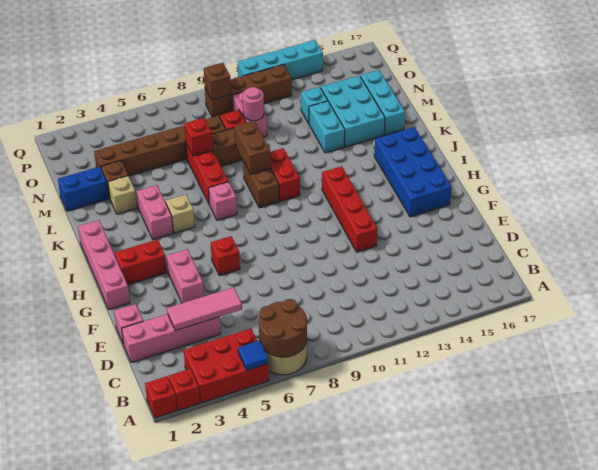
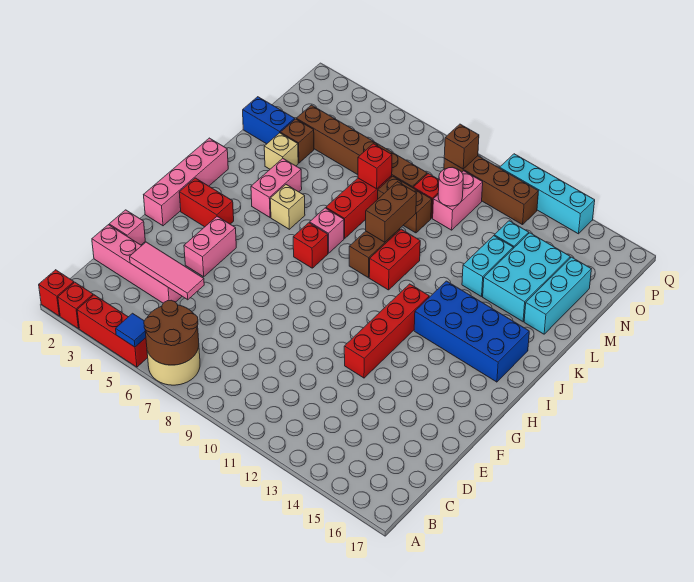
red brick A3:B5 level 1 -> red brick A3:A5 level 1
red brick G6 level 1 -> red brick I7 level 1
blue brick G15:J16 level 1 -> blue brick I13:J16 level 1

